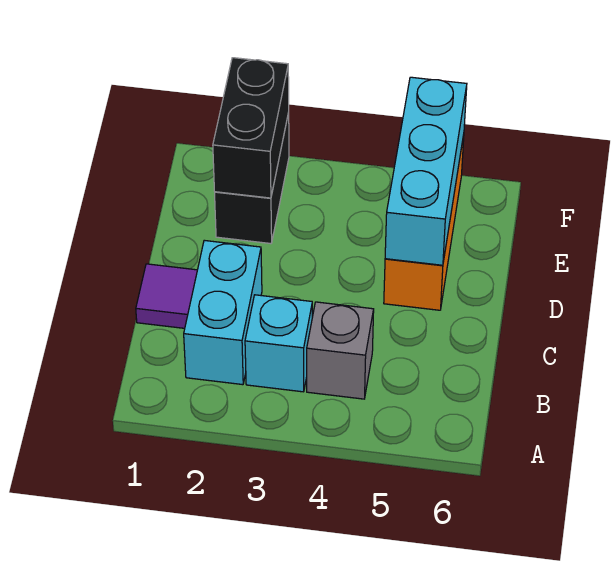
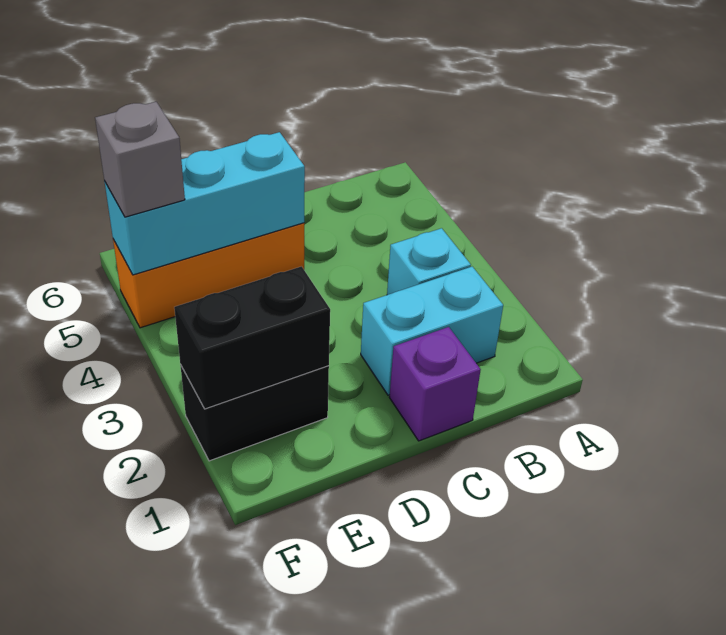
grey brick B4 level 1 -> grey brick F5 level 3
purple tile C1 level 1 -> purple brick C1 level 1

